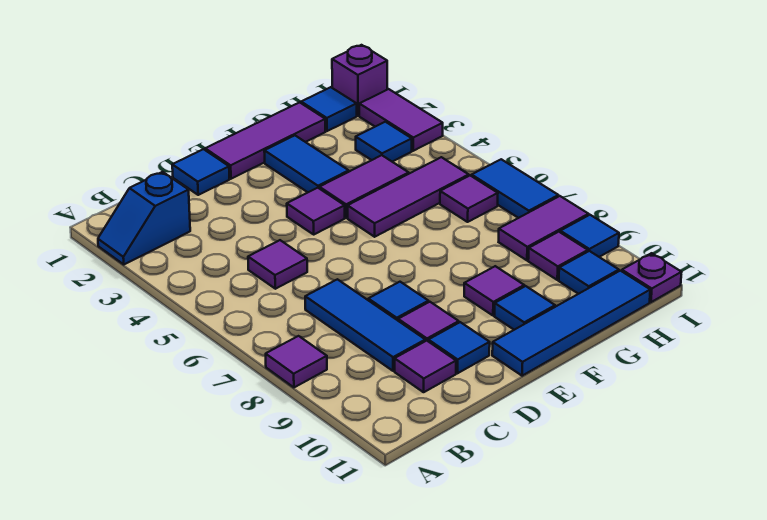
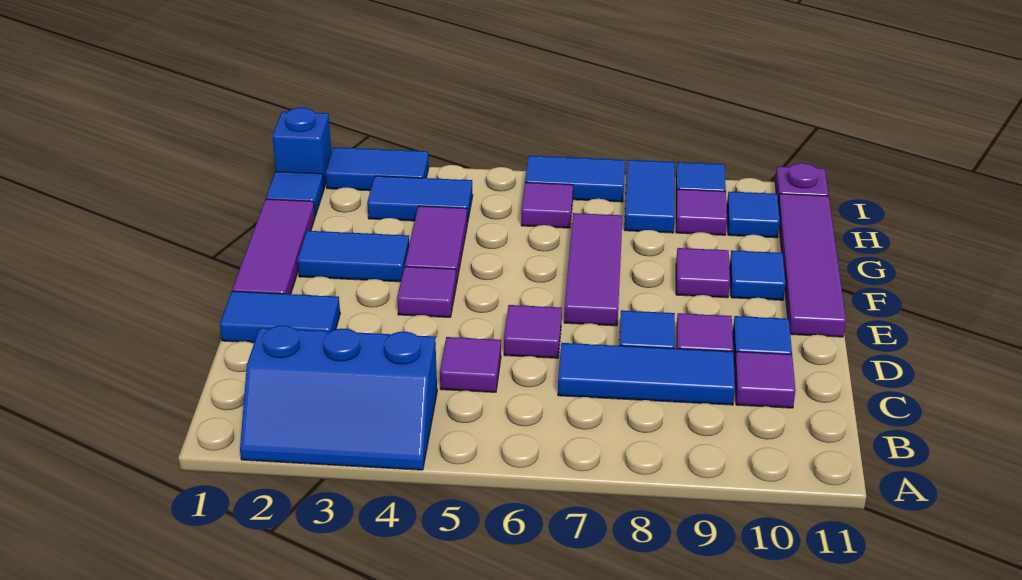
blue slope A2:B2 level 1 top B -> blue slope A2:B4 level 1 top B
purple tile A8 level 1 -> purple tile D6 level 1
blue tile D1 level 1 -> blue tile D1:D2 level 1
blue tile E11:H11 level 1 -> purple tile E11:H11 level 1
purple tile F5:H5 level 1 -> purple tile E7:G7 level 1
blue tile H3 level 1 -> blue tile H3:H4 level 1
purple tile H8:I8 level 1 -> blue tile H8:I8 level 1
purple brick I1 level 1 -> blue brick I1 level 1
purple tile I2:I3 level 1 -> blue tile I2:I3 level 1

